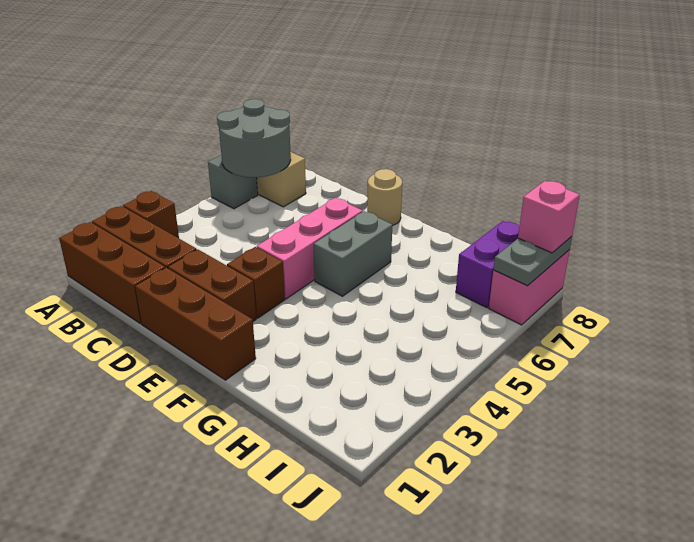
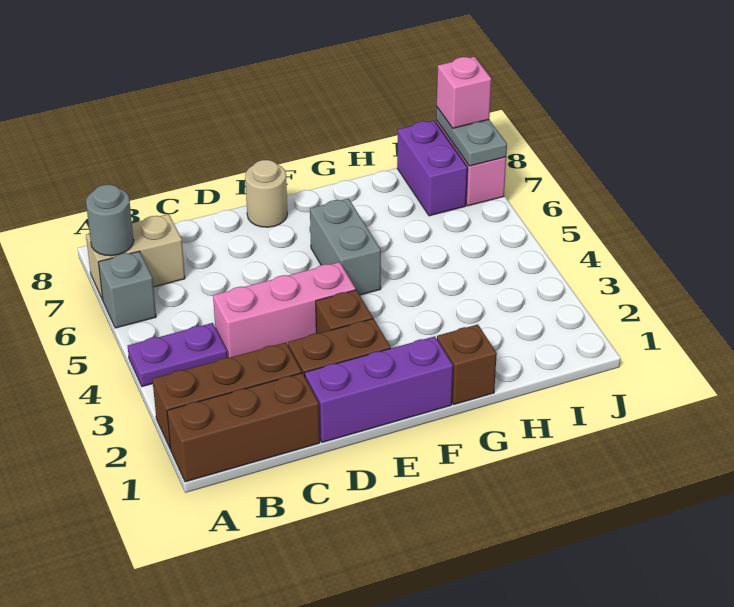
brown brick A3 level 1 -> brown brick G1 level 1
none -> purple plate A4:B4 level 1
grey round brick A6:B7 level 2 -> grey round brick A7 level 2
brown brick D1:F1 level 1 -> purple brick D1:F1 level 1
pink brick E4:E6 level 1 -> pink brick C4:E4 level 1

